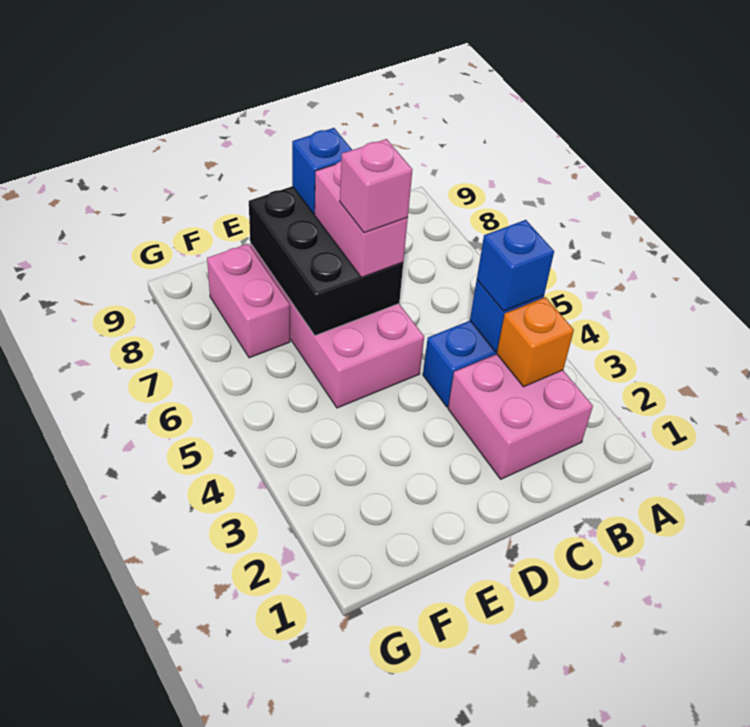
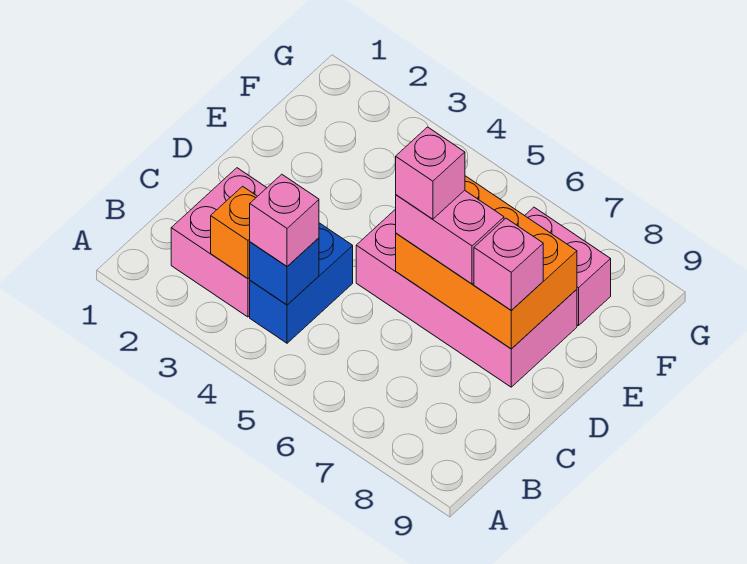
blue brick B4 level 3 -> pink brick B4 level 3
black brick D6:E8 level 2 -> orange brick D6:E8 level 2
blue brick D8 level 3 -> pink brick D8 level 3

